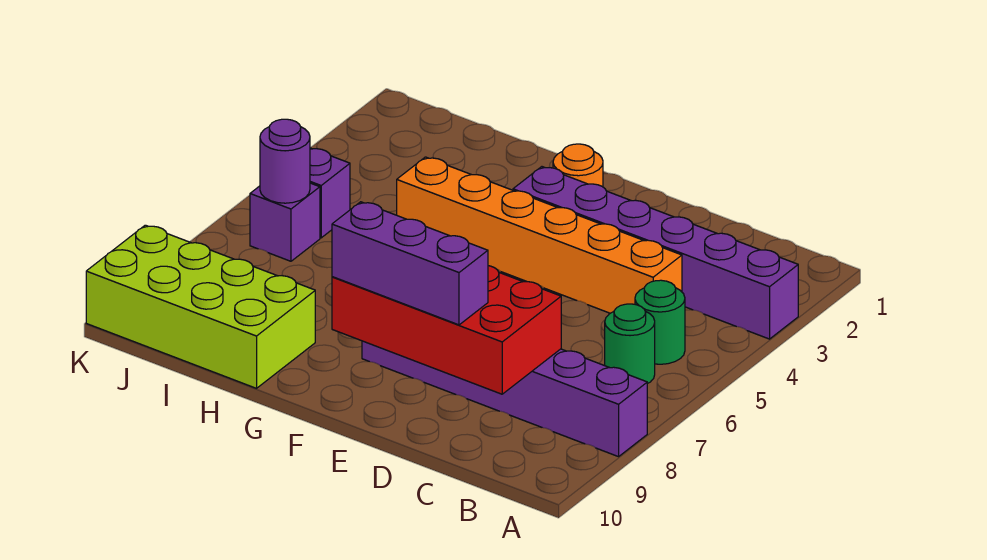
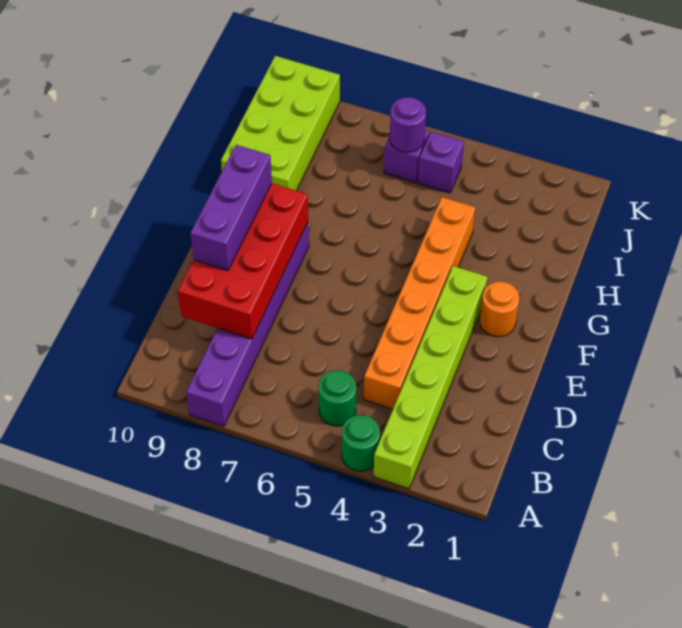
purple brick A3:F3 level 1 -> lime brick A3:F3 level 1
green round brick B6 level 1 -> green round brick A4 level 1

